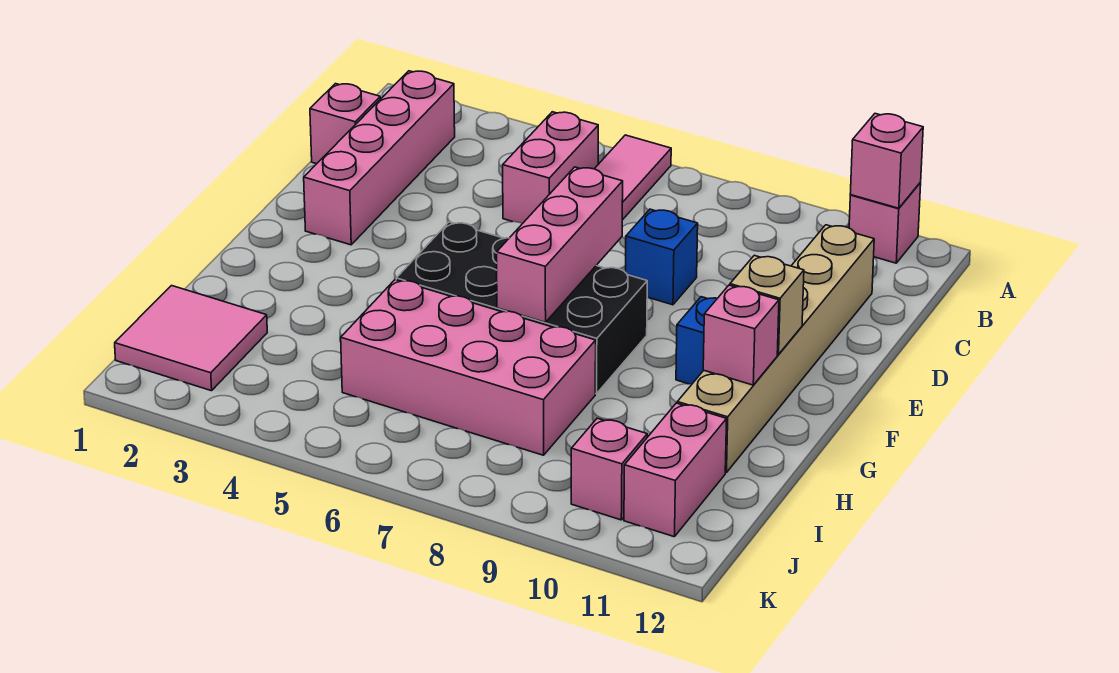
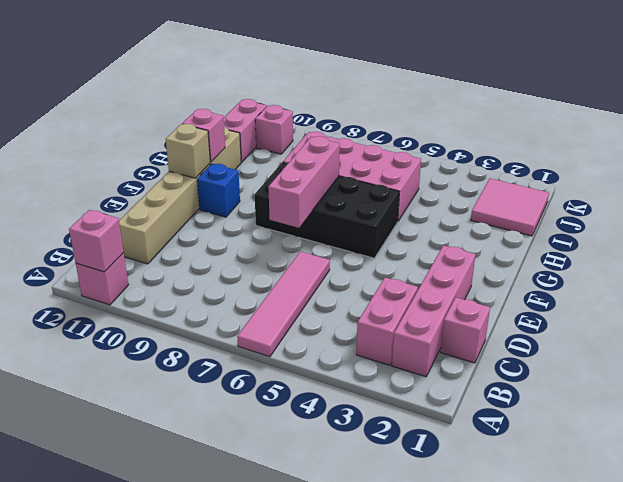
pink brick B5:C5 level 1 -> pink brick B3:C3 level 1
blue brick D8 level 1 -> none

